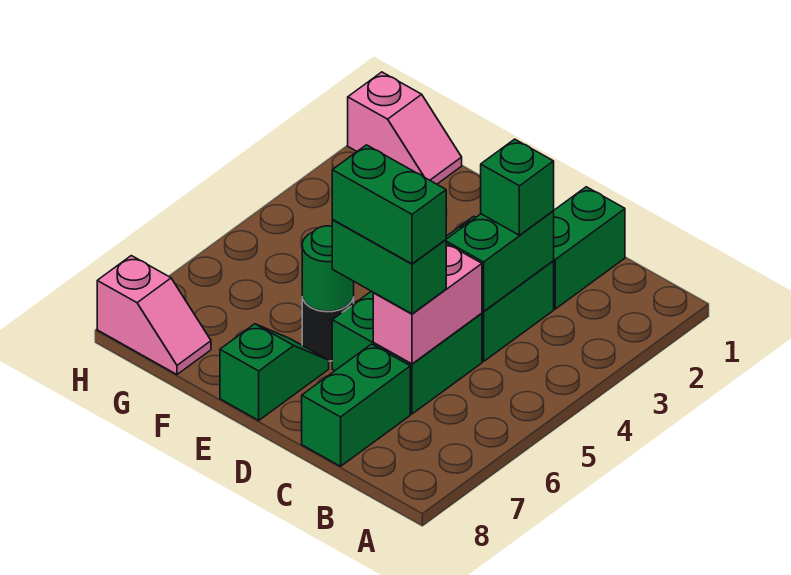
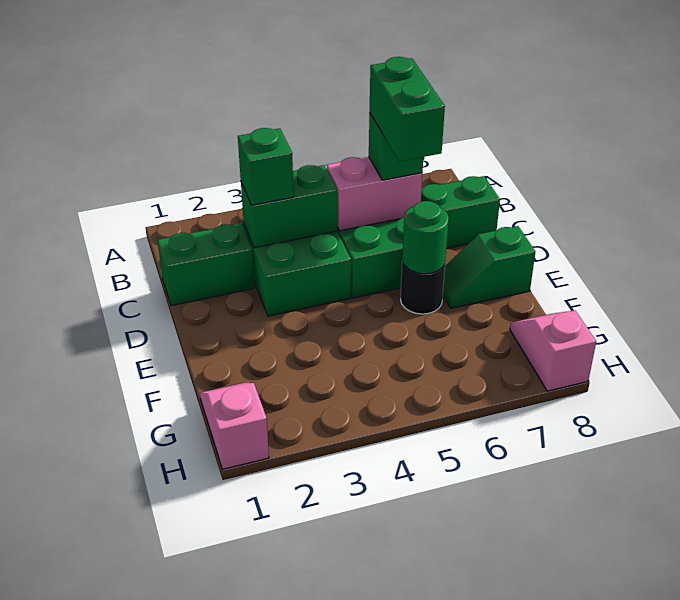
green brick C6:D6 level 3 -> green brick C6 level 3

